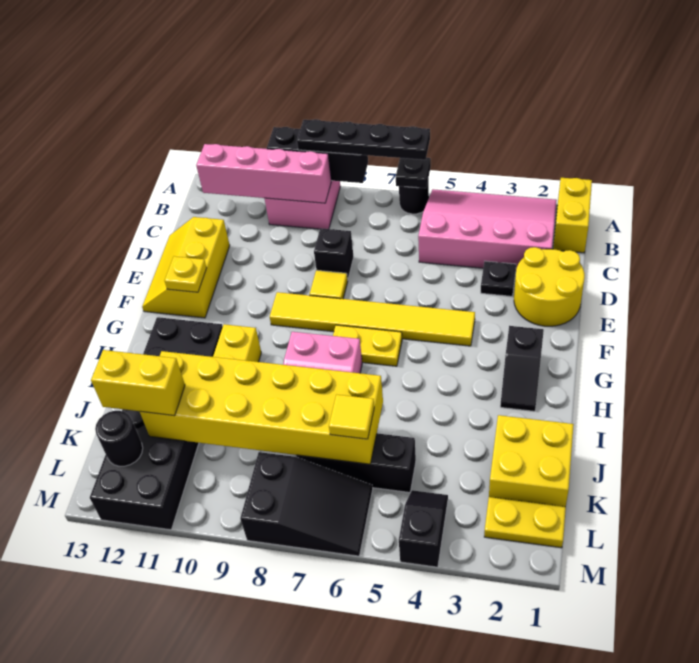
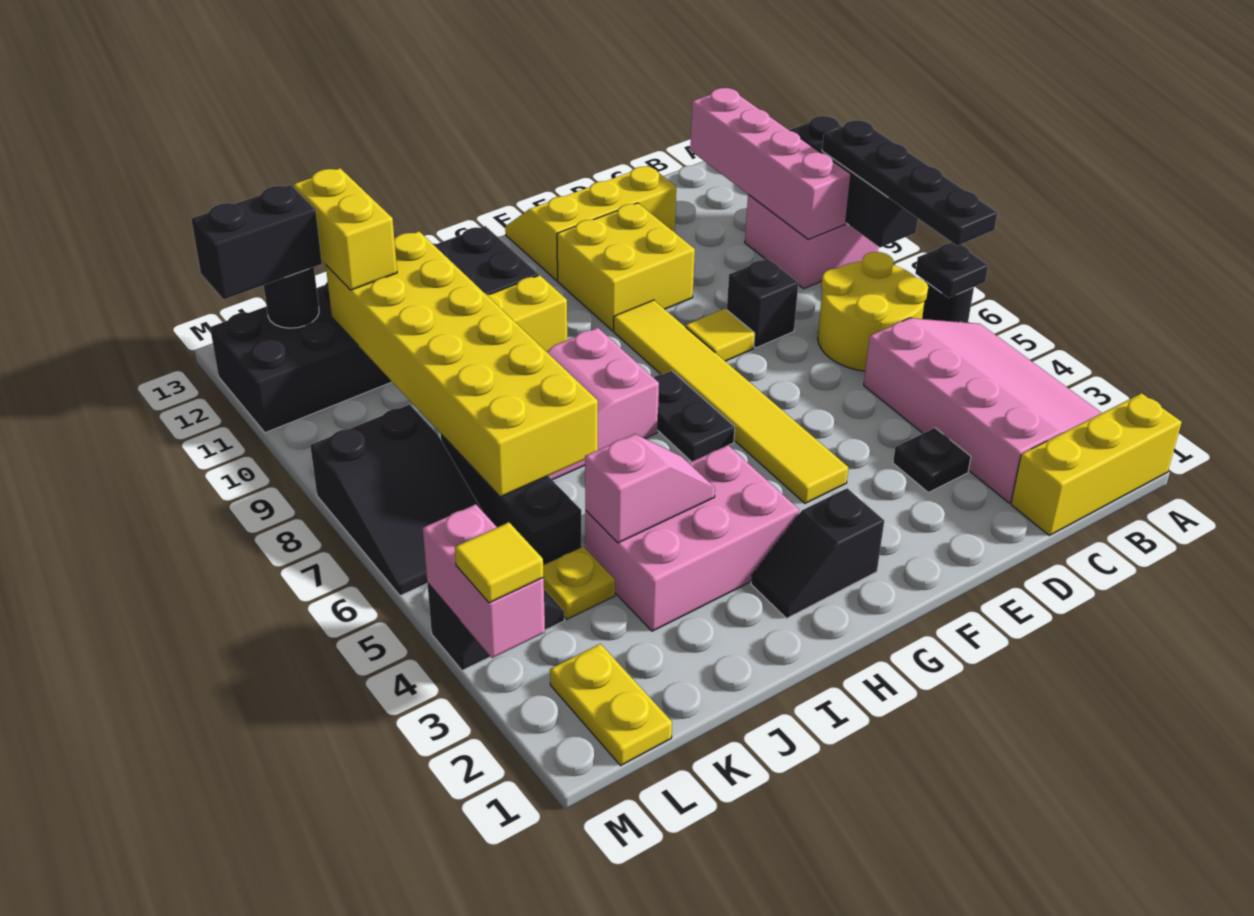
yellow brick A1:B1 level 1 -> yellow brick A1:C1 level 1
yellow round brick D1:E2 level 1 -> yellow round brick B6:C7 level 1
yellow plate F12 level 2 -> yellow plate K4 level 1
yellow plate G6:G7 level 1 -> black plate G6:G7 level 1
none -> pink brick H3:J4 level 1
none -> pink slope I4:J4 level 2 top J
yellow brick J1:K2 level 1 -> yellow brick E10:F11 level 1
yellow tile K6 level 3 -> yellow tile M3 level 3
none -> black brick L12:M12 level 3
none -> pink brick M3:M4 level 2

